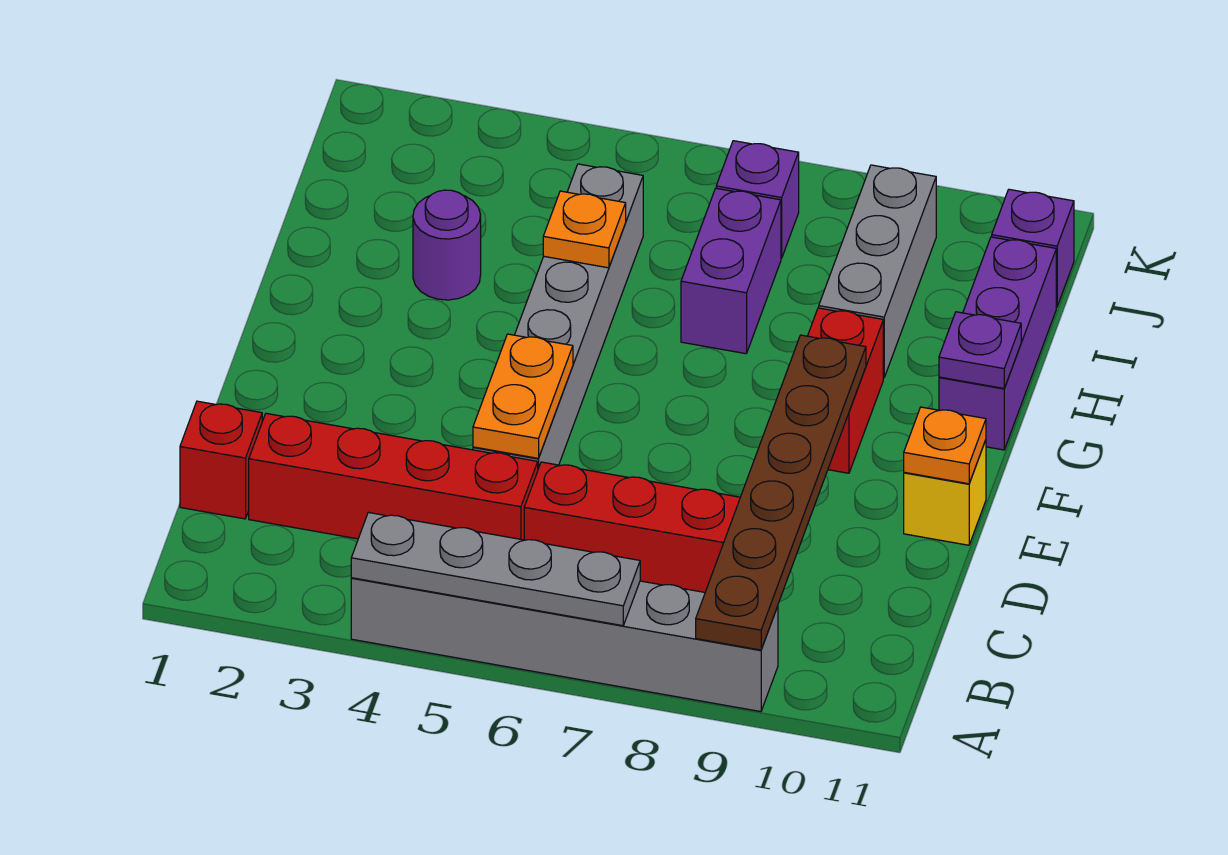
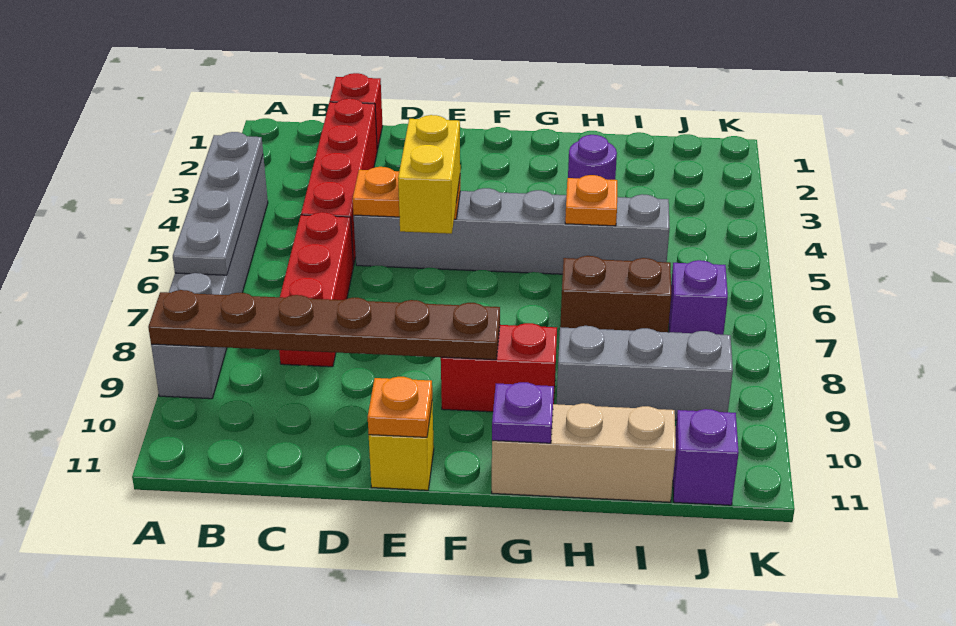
none -> yellow brick E5:E6 level 3
purple brick G11:I11 level 1 -> tan brick G11:I11 level 1
purple brick H7:I7 level 1 -> brown brick H7:I7 level 1

